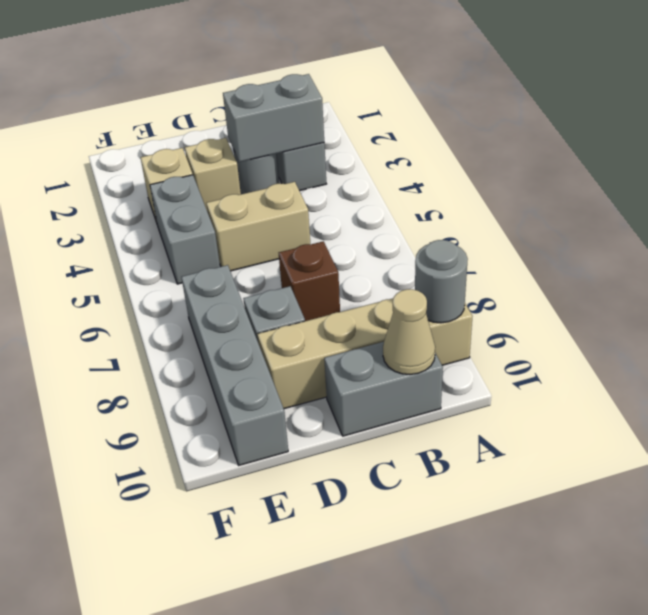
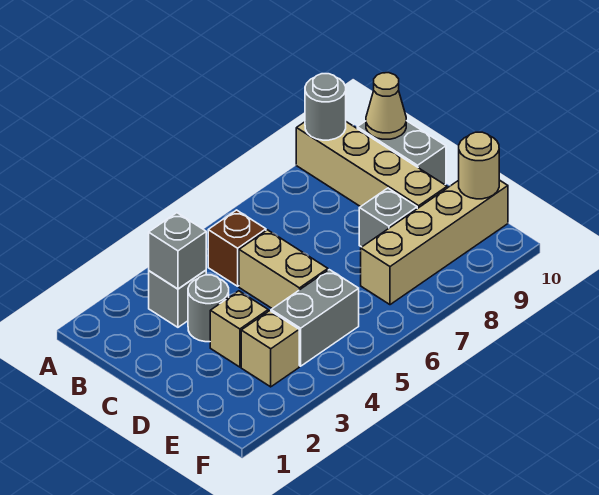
grey brick B3:C3 level 2 -> grey brick B3 level 2
brown brick C7 level 1 -> brown brick B5 level 1
grey brick E7:E10 level 1 -> tan brick E7:E10 level 1
none -> tan round brick E10 level 2

